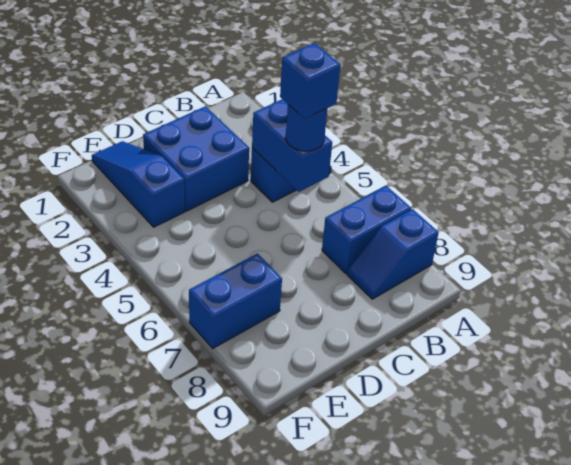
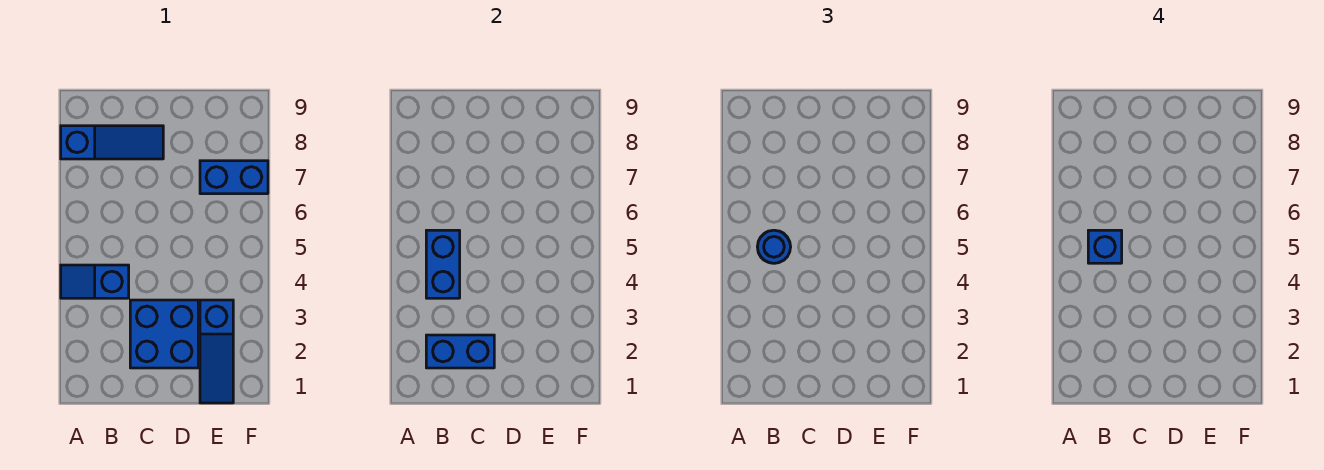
blue brick A7:B7 level 1 -> blue brick B2:C2 level 2
blue slope A8:B8 level 1 top A -> blue slope A8:C8 level 1 top A

